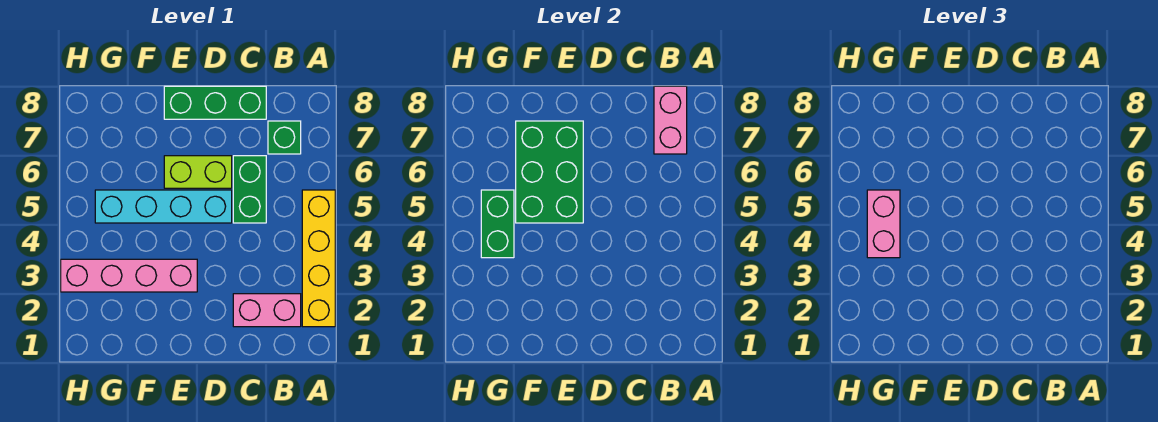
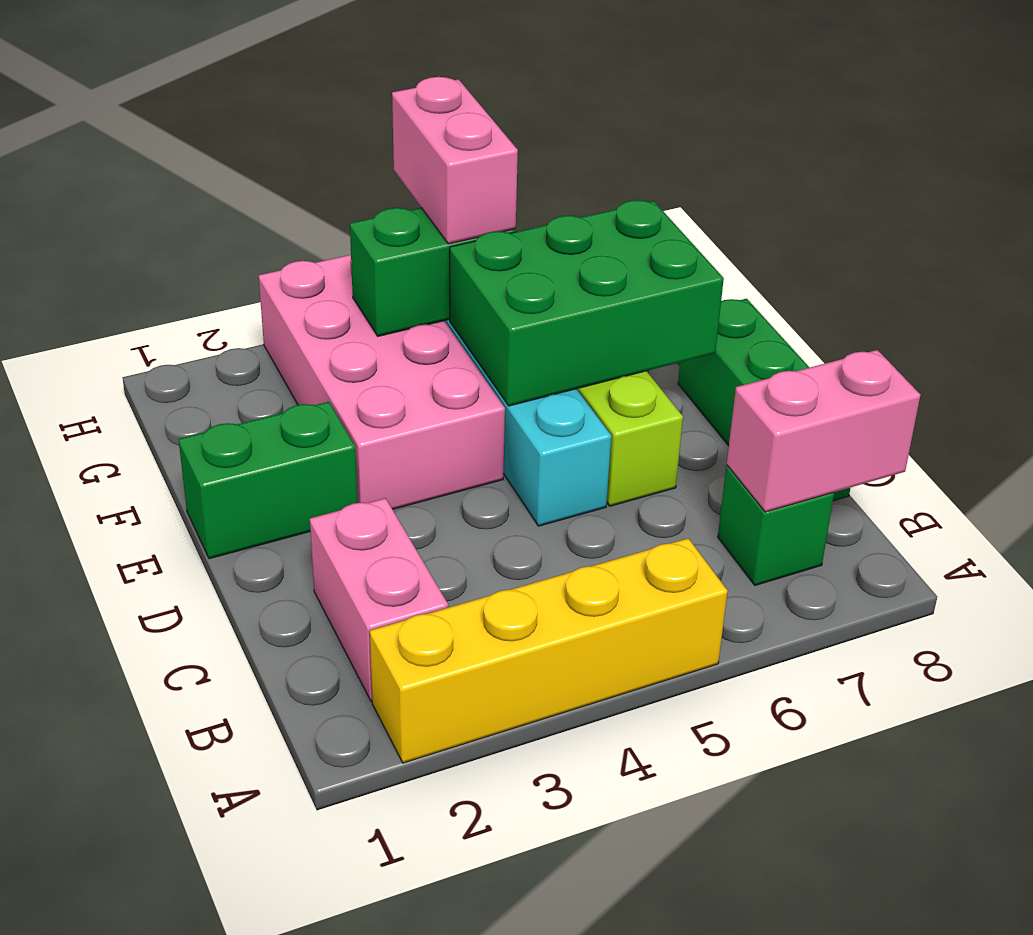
green brick C5:C6 level 1 -> green brick E1:E2 level 1
pink brick E3:H3 level 1 -> pink brick E3:H4 level 1
pink brick G4:G5 level 3 -> pink brick G5:H5 level 3

